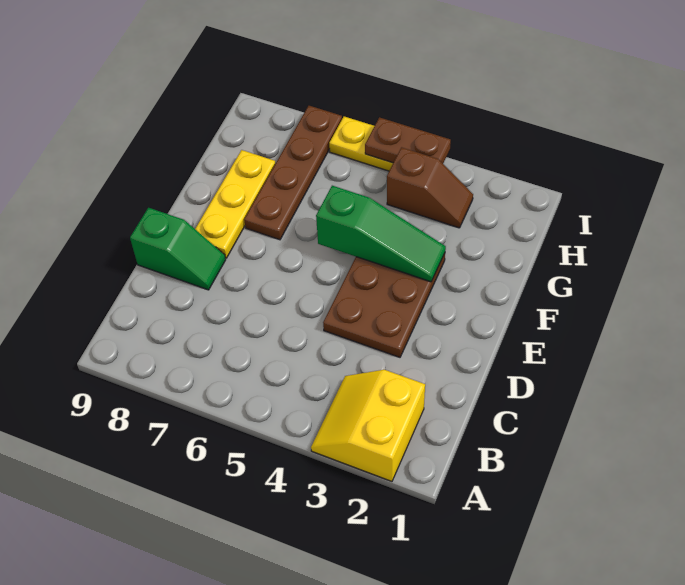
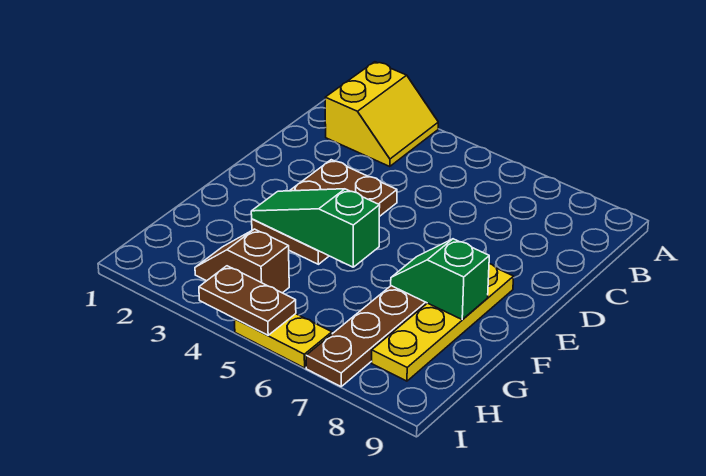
green slope D8:D9 level 1 top 9 -> green slope F7:F8 level 2 top 8
yellow plate E8:G8 level 1 -> yellow plate E8:H8 level 1

